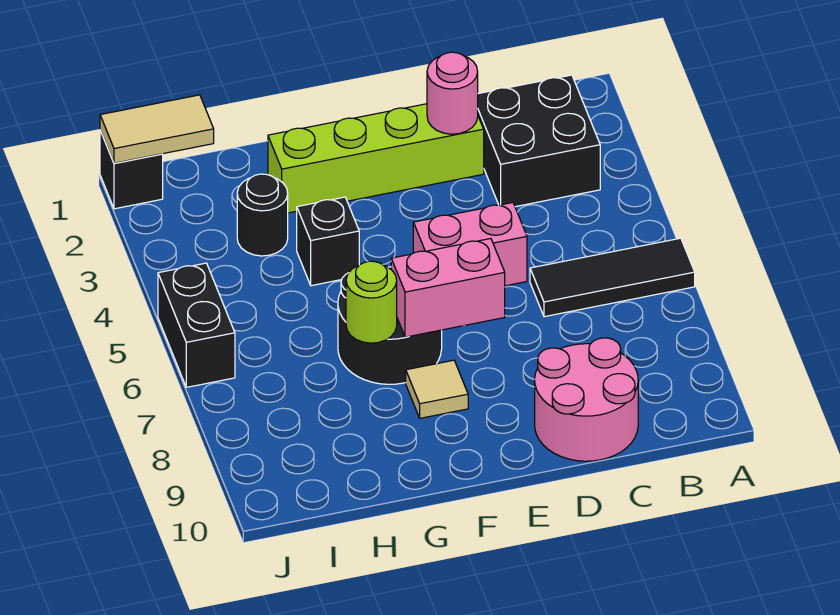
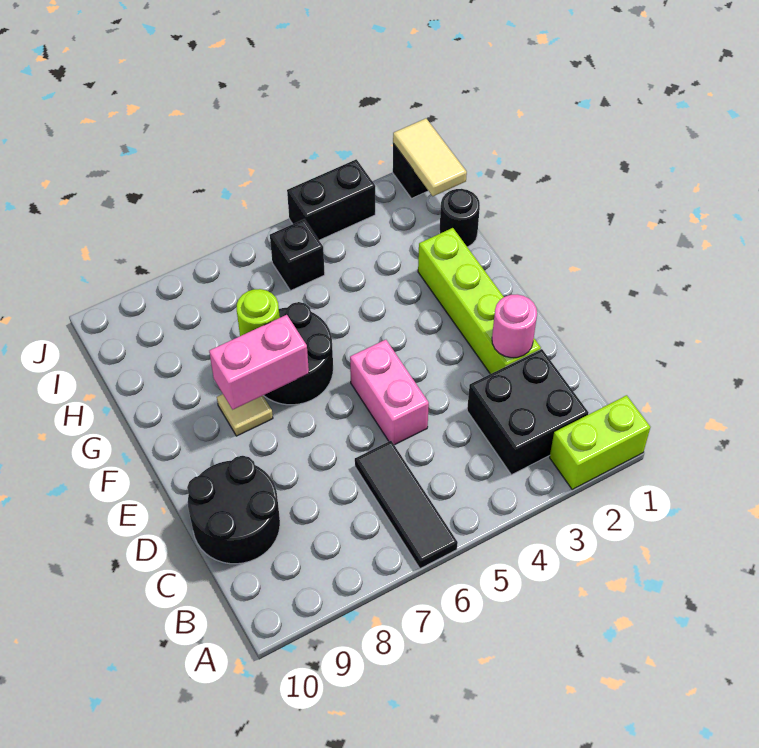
none -> lime brick A1:A2 level 1
pink round brick C9:D10 level 1 -> black round brick C9:D10 level 1
pink brick E7:F7 level 2 -> pink brick F7:F8 level 2
black brick G4 level 1 -> black brick I5 level 1
black round brick H3 level 1 -> black round brick H1 level 1
black brick J5:J6 level 1 -> black brick J3:J4 level 1

